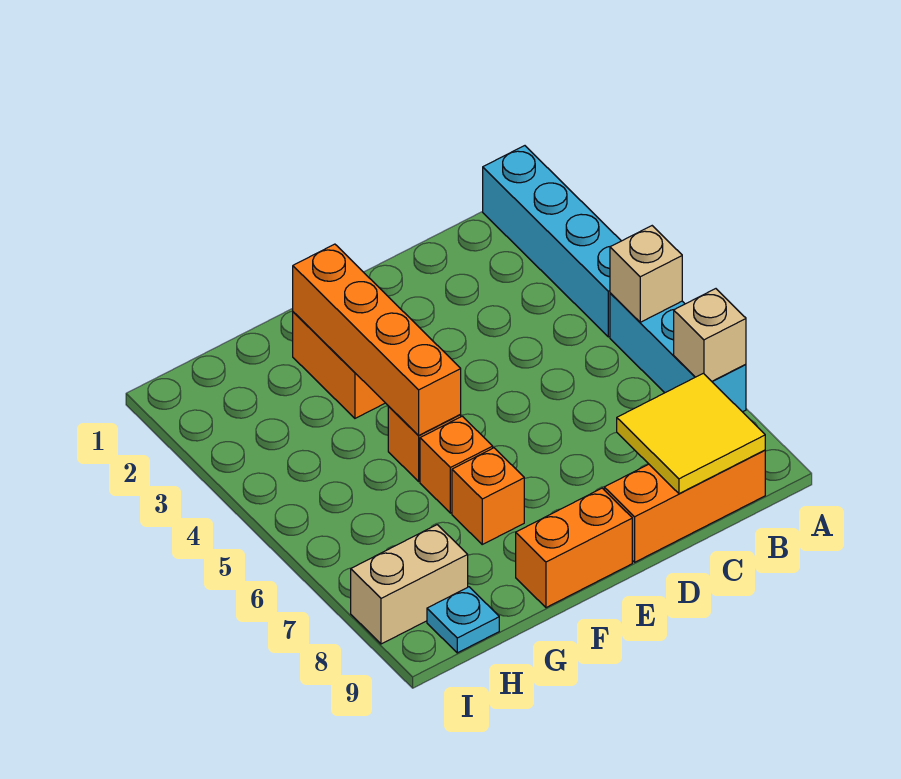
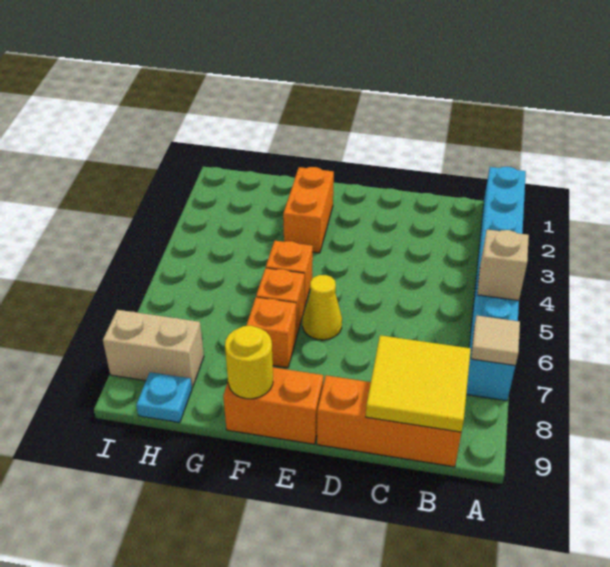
tan brick A7 level 2 -> tan tile A7 level 2
none -> yellow cone E6 level 1
orange brick F2:F5 level 2 -> none
none -> yellow round brick F9 level 2

